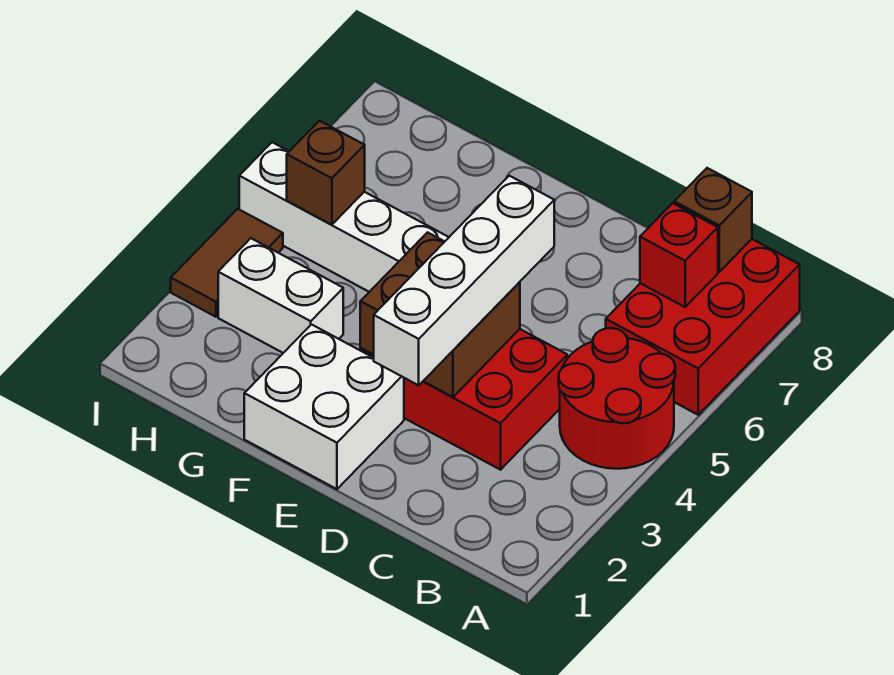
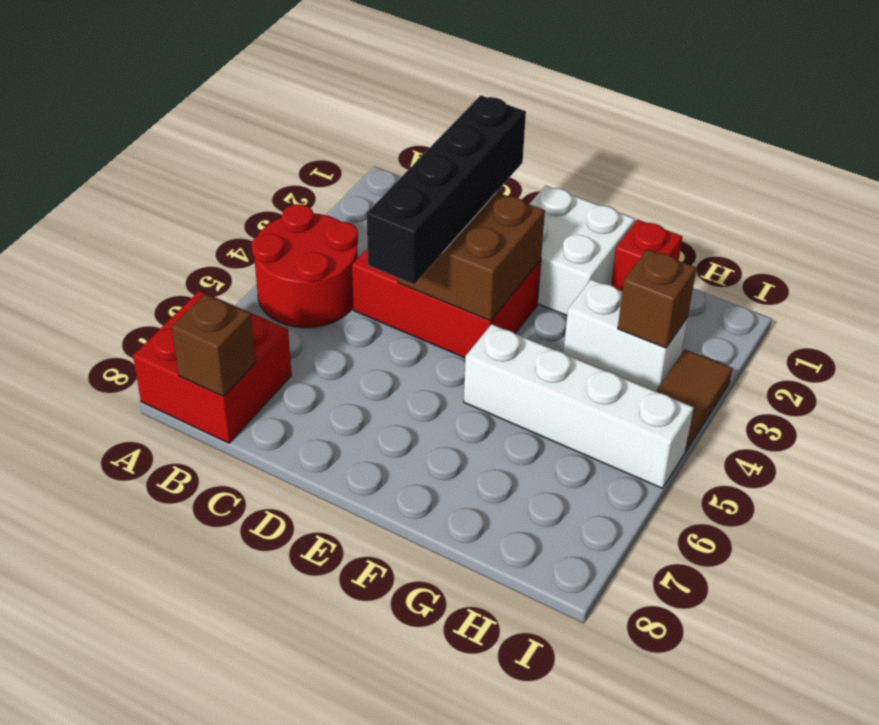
red brick A6:B8 level 1 -> red brick A7:B8 level 1
red brick B7 level 2 -> red brick G1 level 1
white brick D2:D5 level 3 -> black brick D2:D5 level 3
brown brick H5 level 2 -> brown brick H3 level 2

